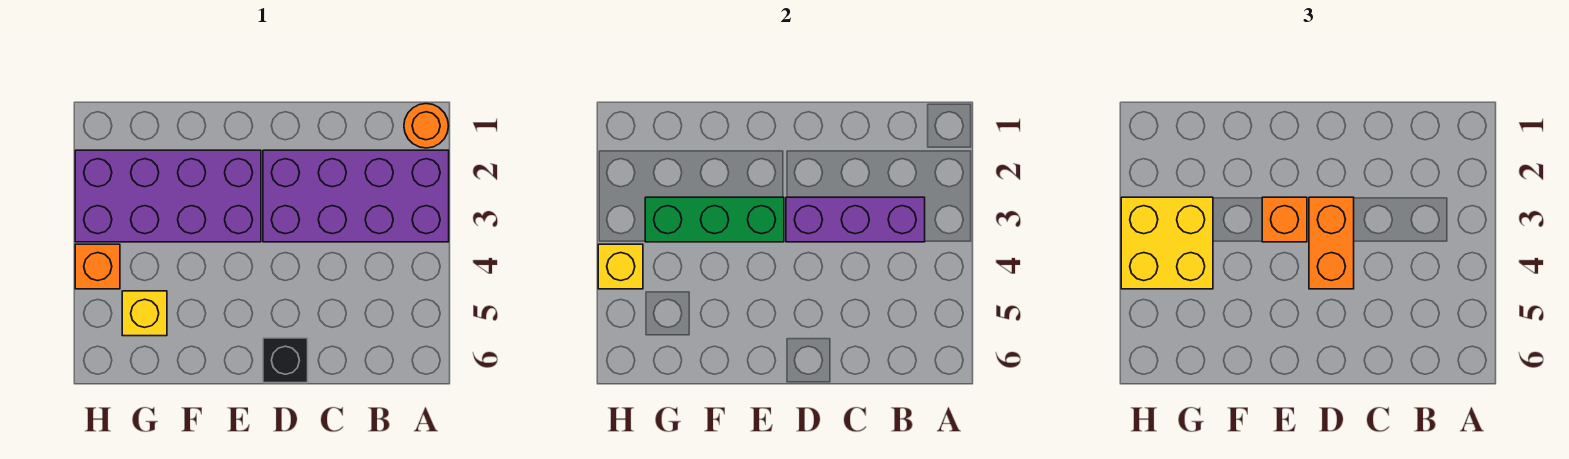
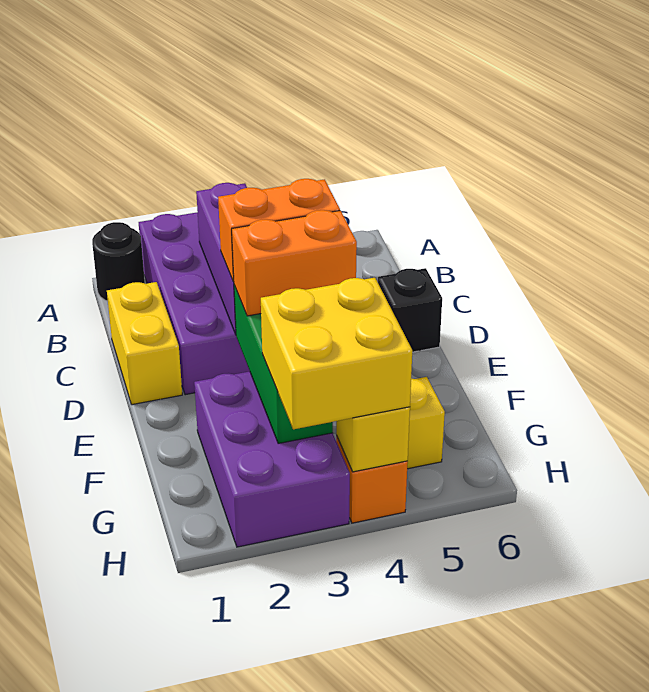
orange round brick A1 level 1 -> black round brick A1 level 1
none -> yellow brick C1:D1 level 1
purple brick E2:H3 level 1 -> purple brick F2:H3 level 1
orange brick E3 level 3 -> orange brick E3:E4 level 3

